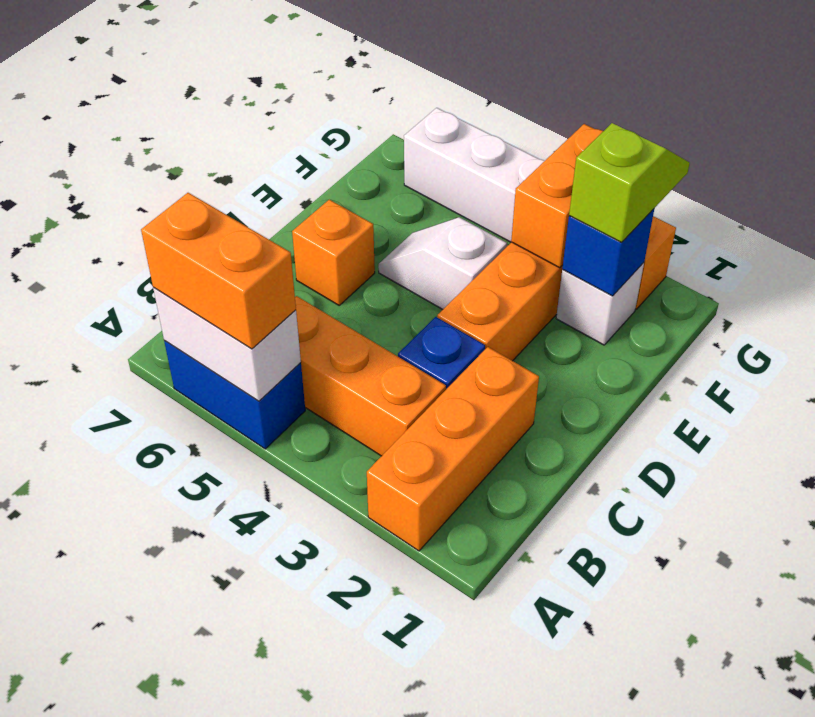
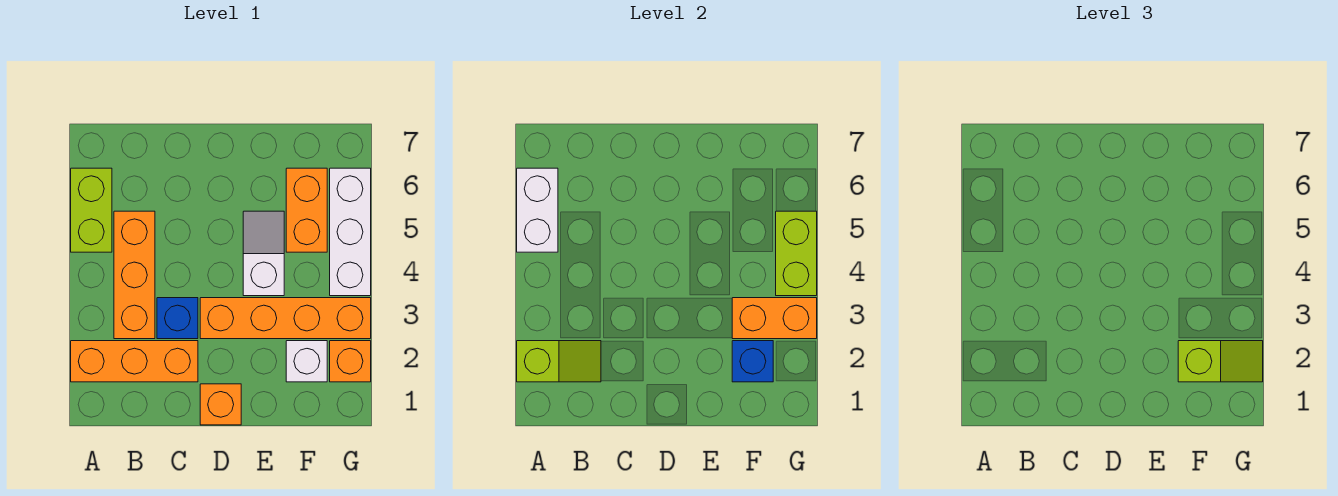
none -> lime slope A2:B2 level 2 top A
blue brick A5:A6 level 1 -> lime brick A5:A6 level 1
orange brick A5:A6 level 3 -> orange brick F5:F6 level 1
orange brick D6 level 1 -> orange brick D1 level 1
none -> lime brick G4:G5 level 2

